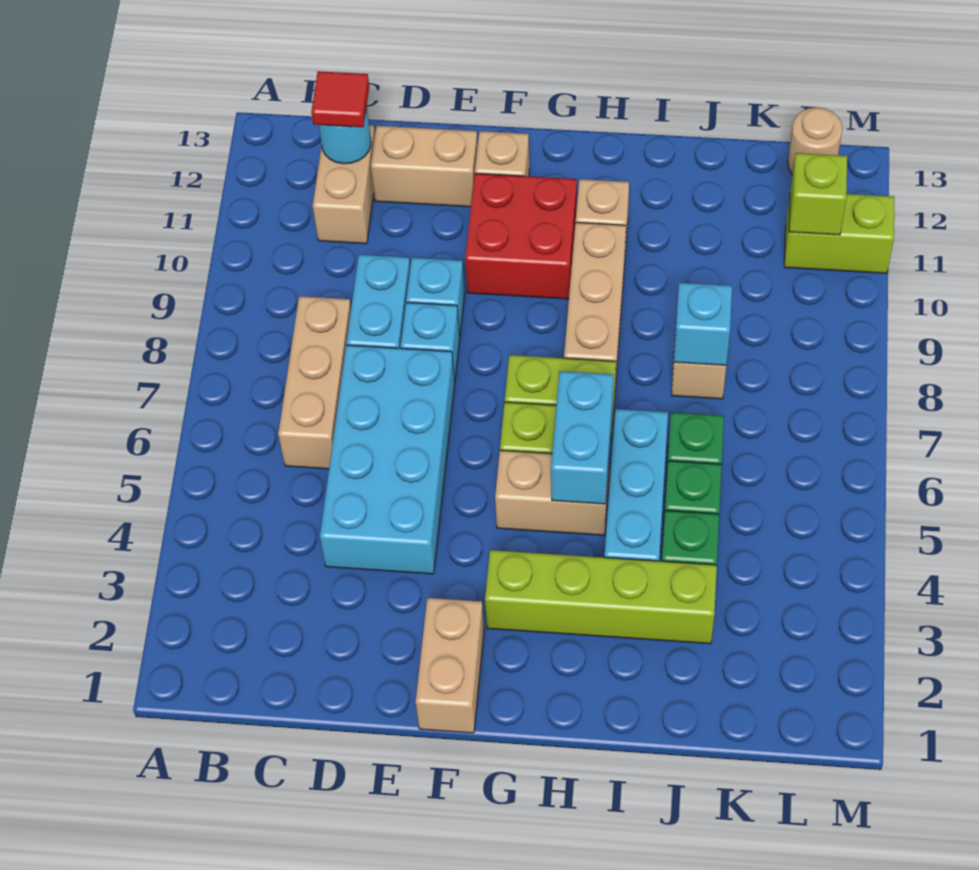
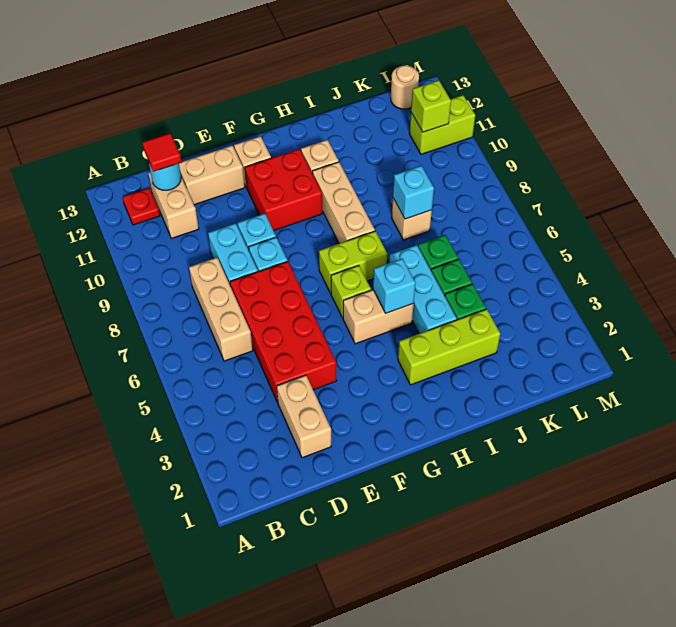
none -> red plate B12 level 1
cyan brick D4:E7 level 1 -> red brick D4:E7 level 1
tan brick F1:F2 level 1 -> tan brick D2:D3 level 1
lime brick G3:J3 level 1 -> lime brick H3:J3 level 1
cyan brick H5:H6 level 2 -> cyan brick H5 level 2

